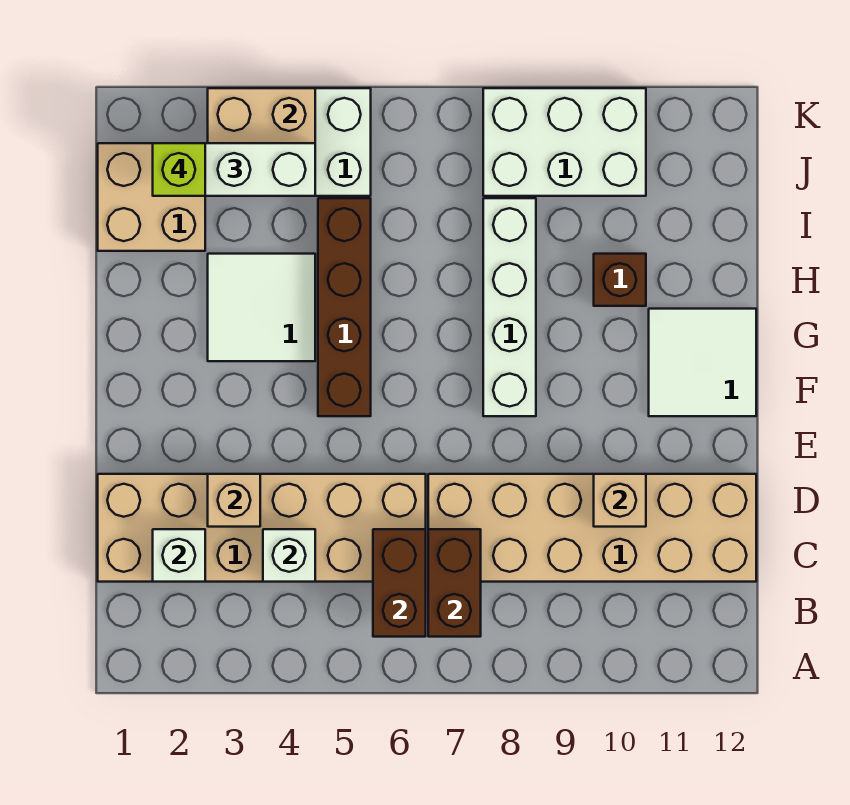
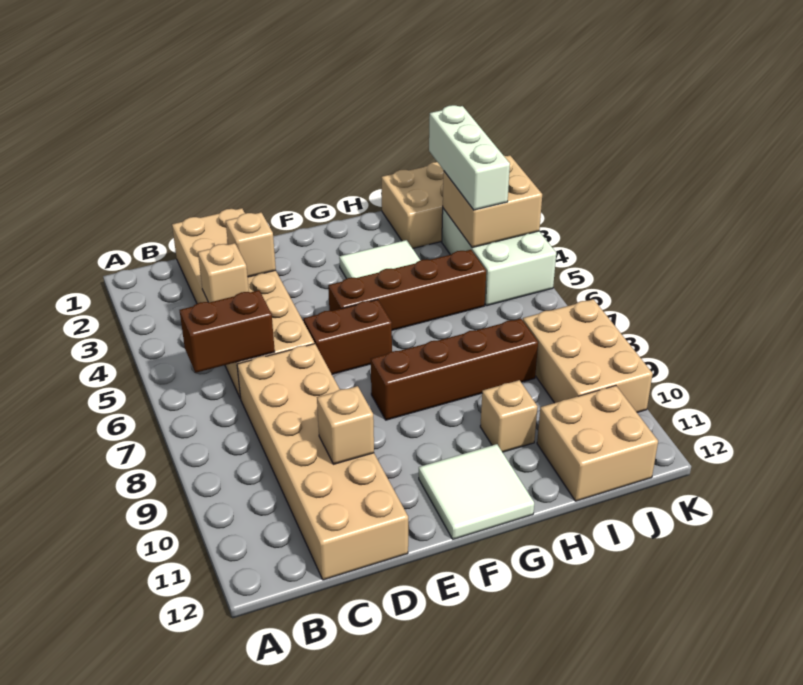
brown brick B7:C7 level 2 -> brown brick E6:F6 level 1
white brick C2 level 2 -> none
white brick C4 level 2 -> tan brick C4 level 2
white brick F8:I8 level 1 -> brown brick F8:I8 level 1
brown brick H10 level 1 -> tan brick H10 level 1
none -> tan brick I11:J12 level 1
lime brick J2 level 4 -> none
white brick J8:K10 level 1 -> tan brick J8:K10 level 1

